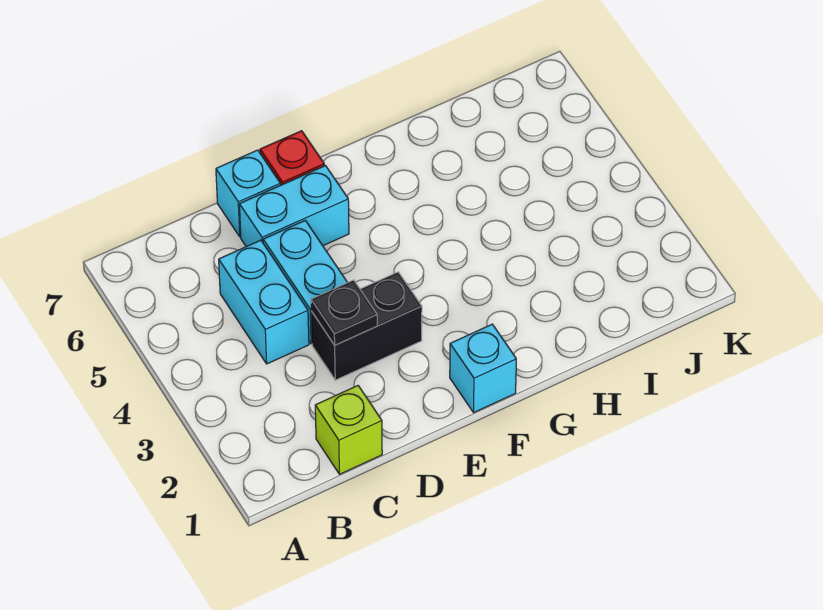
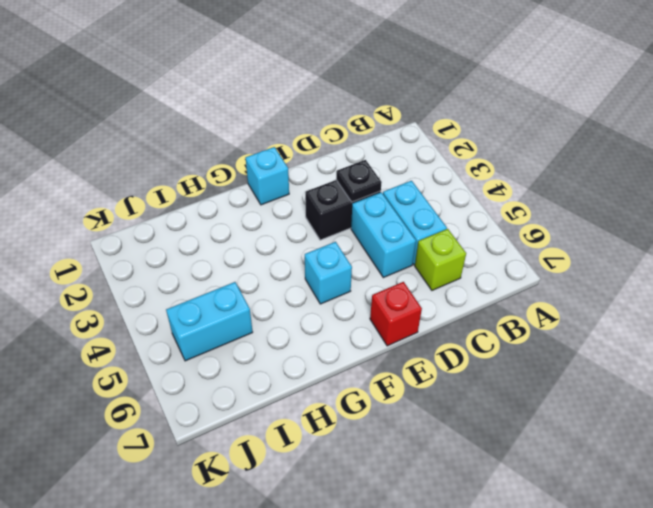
lime brick C1 level 1 -> lime brick C6 level 1
cyan brick D6:E6 level 1 -> cyan brick I5:J5 level 1
cyan brick D7 level 1 -> cyan brick F5 level 1

